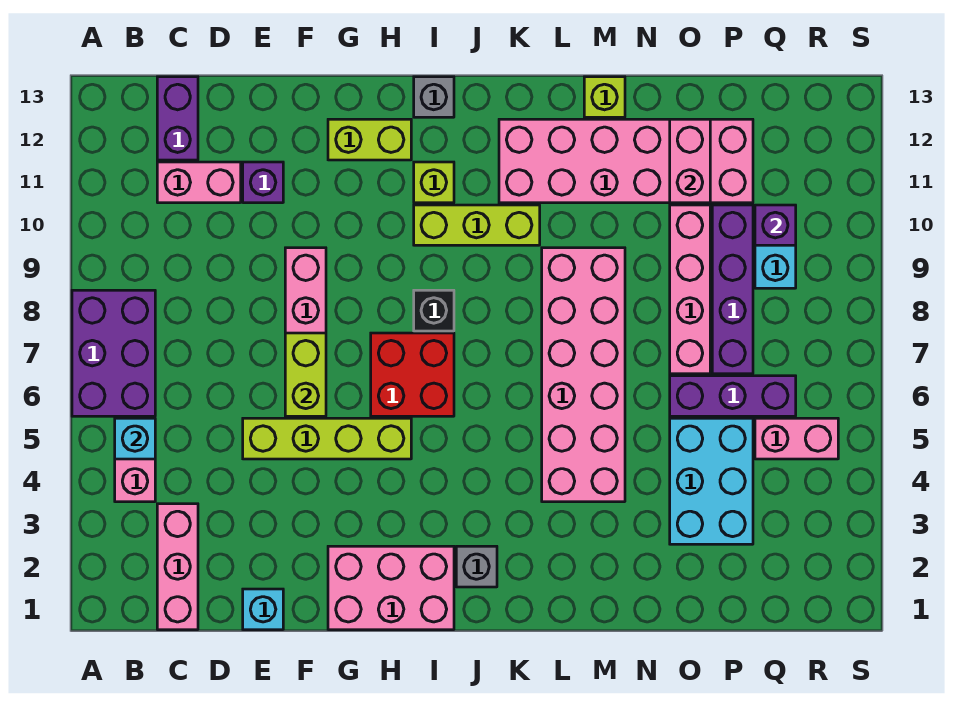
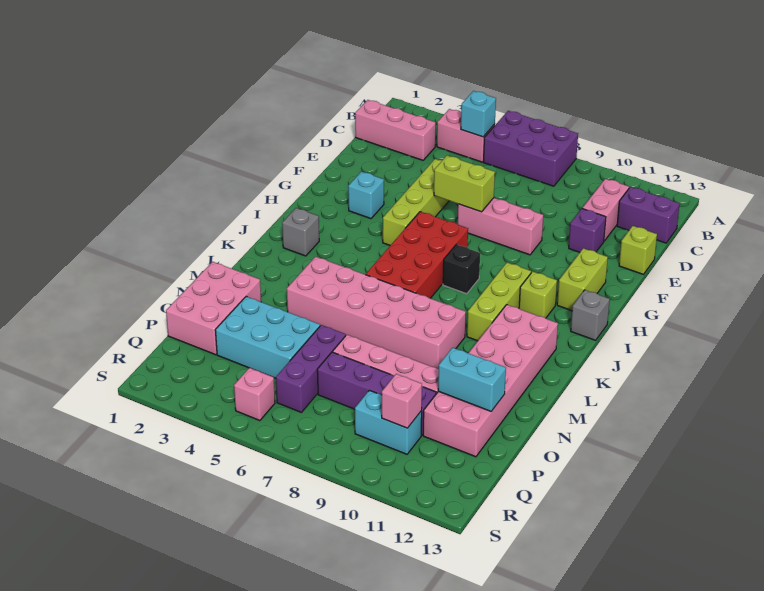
cyan brick E1 level 1 -> cyan brick G3 level 1
pink brick G1:I2 level 1 -> pink brick N1:P2 level 1
red brick H6:I7 level 1 -> red brick H6:K7 level 1
lime brick M13 level 1 -> lime brick E13 level 1
pink brick O11:O12 level 2 -> cyan brick O11:O12 level 2
pink brick Q5:R5 level 1 -> pink brick R5 level 1
purple brick Q10 level 2 -> pink brick Q10 level 2

